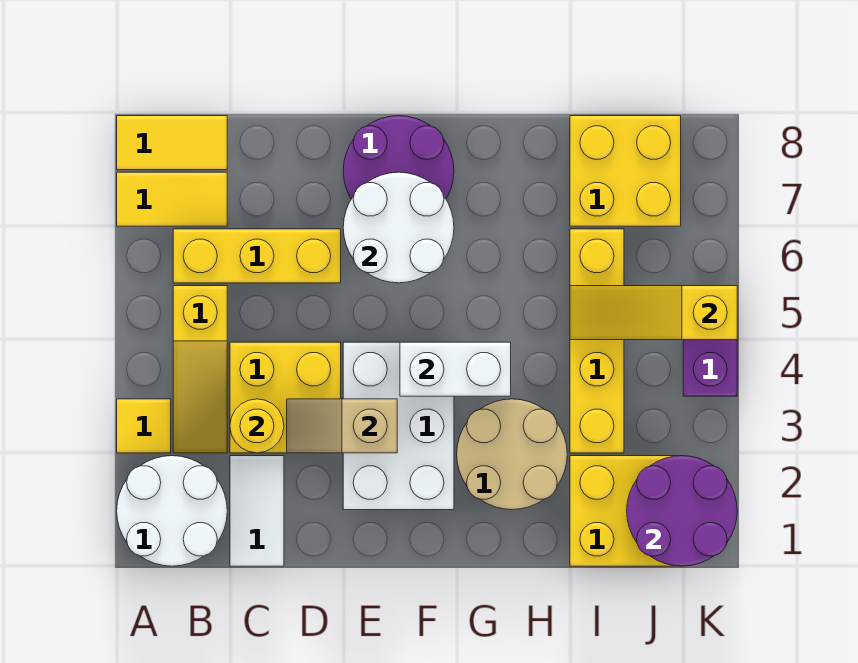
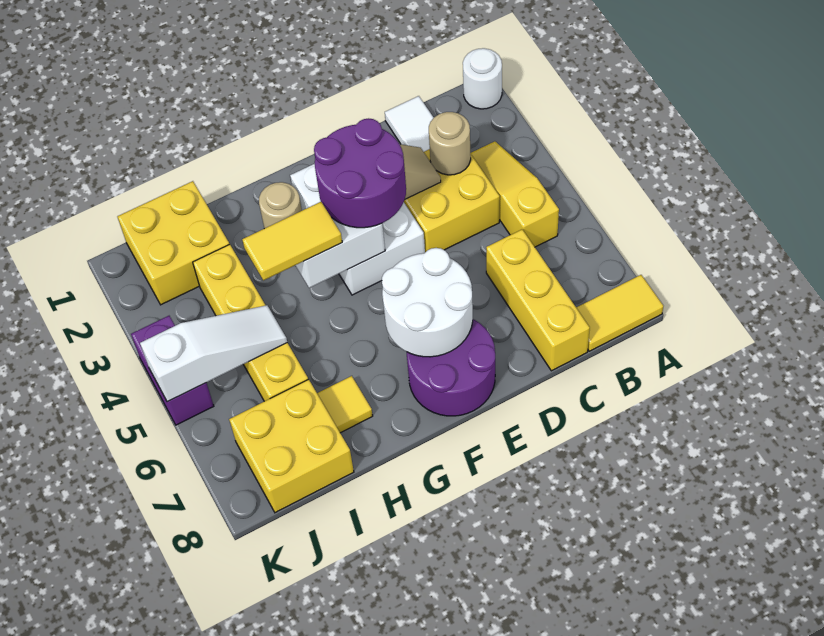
white round brick A1:B2 level 1 -> white round brick A1 level 1
yellow tile A3 level 1 -> yellow tile H7 level 1
yellow tile A7:B7 level 1 -> yellow tile G4:H4 level 3
yellow brick B6:D6 level 1 -> yellow brick C6:C8 level 1
yellow round brick C3 level 2 -> tan round brick C3 level 2
tan round brick G2:H3 level 1 -> tan round brick G2 level 1
yellow slope I5:K5 level 2 top K -> white slope I5:K5 level 2 top K
purple round brick J1:K2 level 2 -> purple round brick E3:F4 level 3

